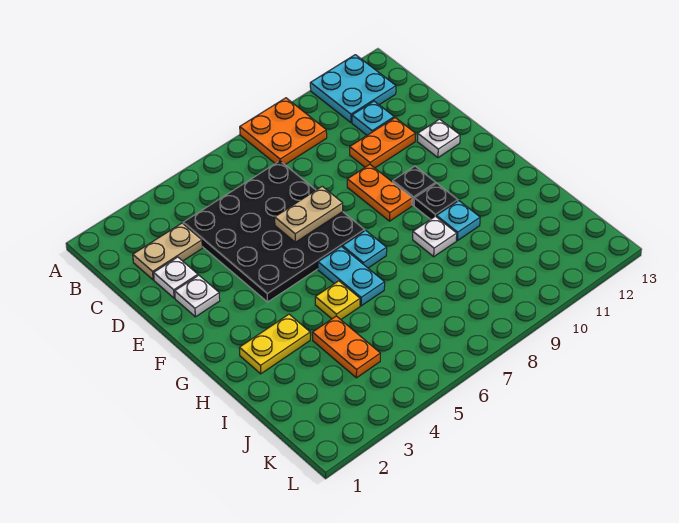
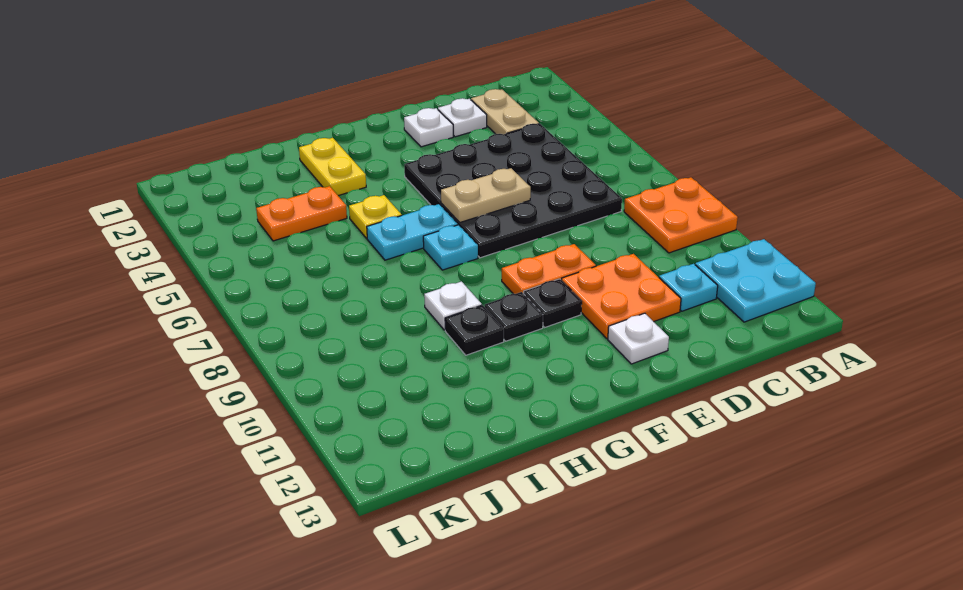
orange plate D10:D11 level 1 -> orange plate D10:E11 level 1
tan plate E6:E7 level 2 -> tan plate E6:F6 level 2
cyan plate H10 level 1 -> black plate H10 level 1

